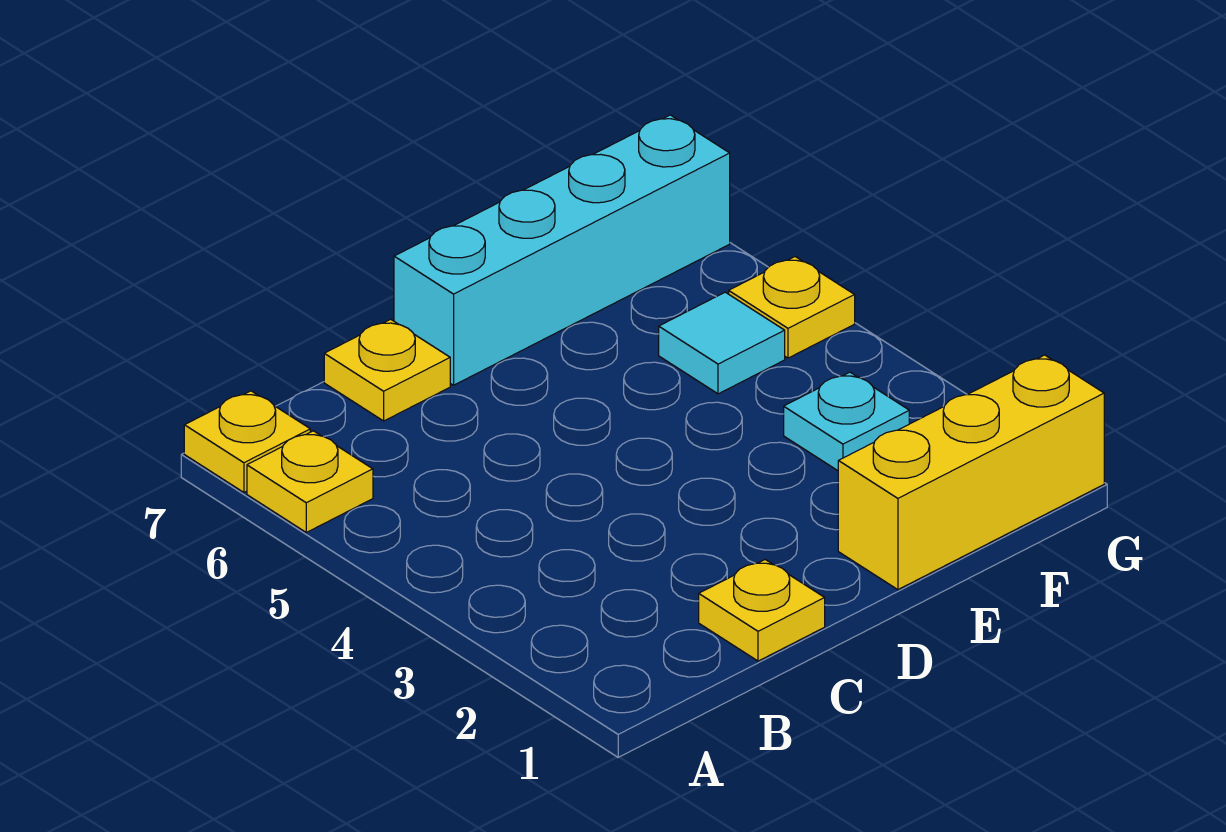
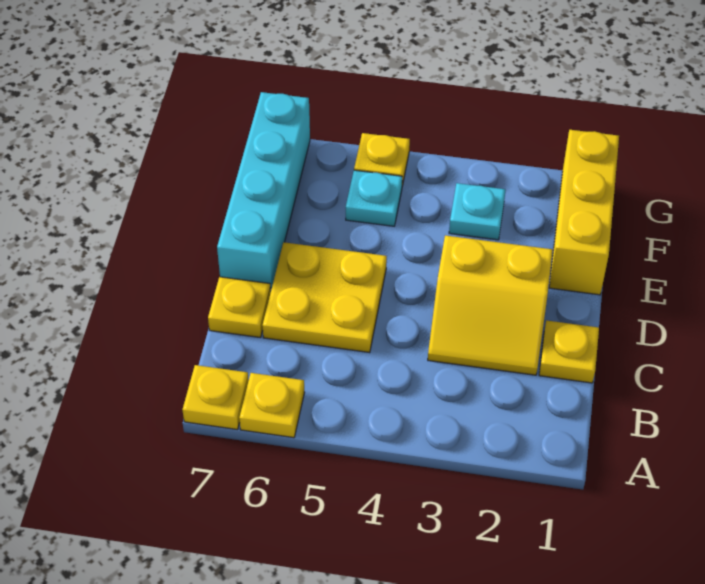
none -> yellow slope C2:D3 level 1 top D
none -> yellow plate C5:D6 level 1
cyan tile F5 level 1 -> cyan plate F5 level 1

